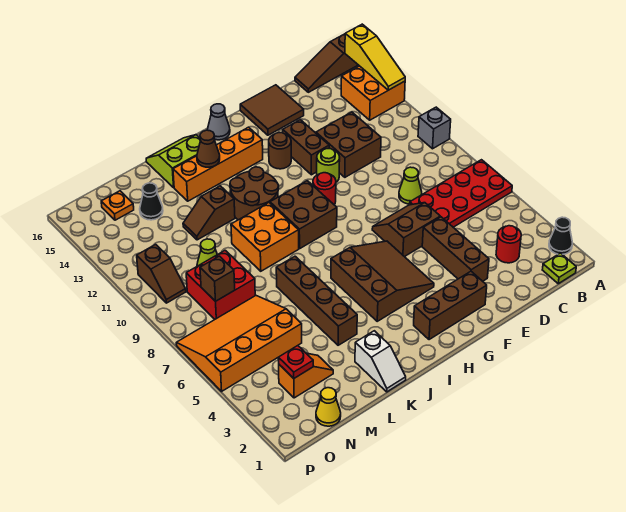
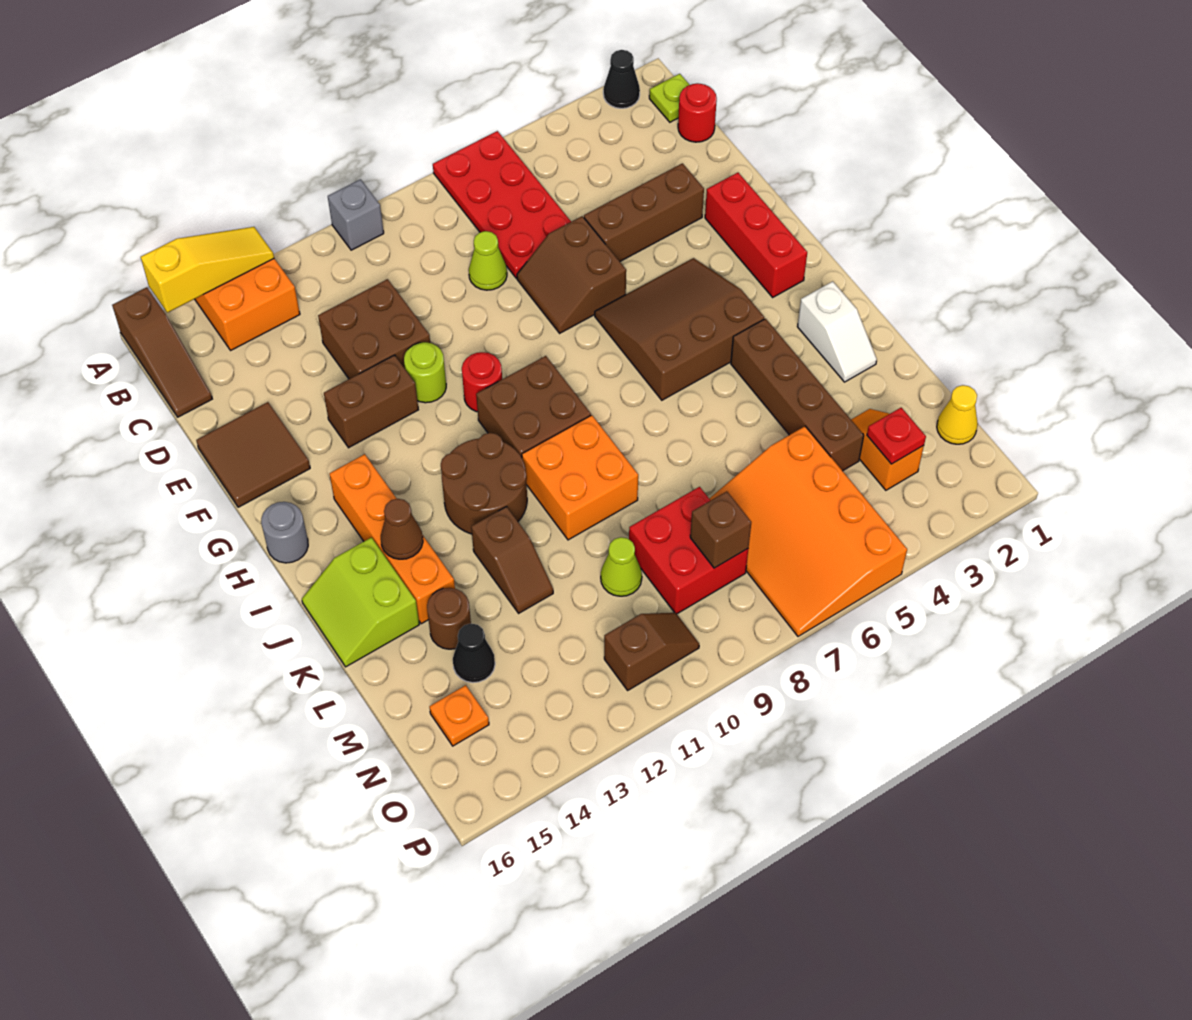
red round brick C3 level 1 -> red round brick C1 level 1
brown brick F2:H2 level 1 -> red brick F2:H2 level 1
brown round brick G13 level 1 -> brown round brick L14 level 1
grey cone H16 level 1 -> grey round brick H16 level 1
white slope K1:K2 level 1 top 2 -> white slope J2:K2 level 1 top J
brown brick K4:K7 level 1 -> brown brick J4:M4 level 1

